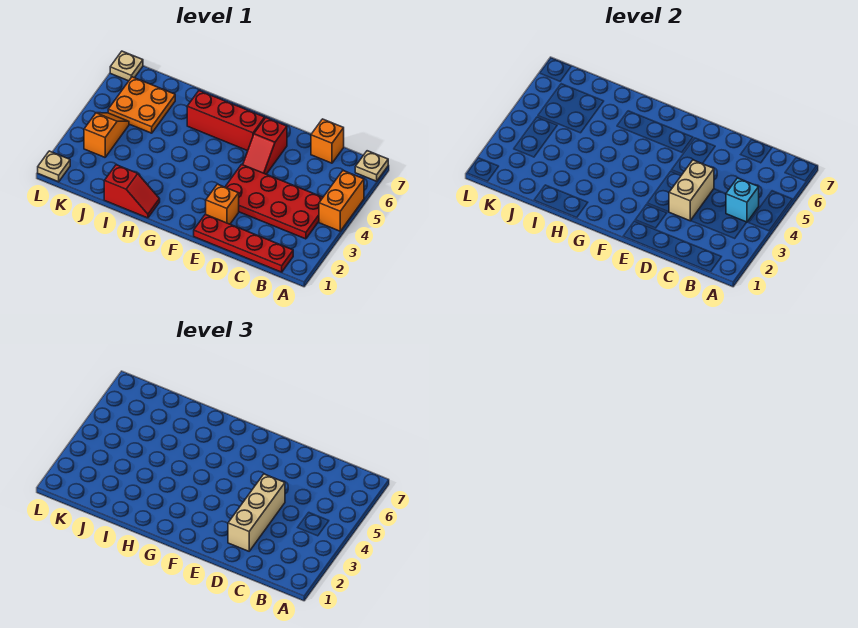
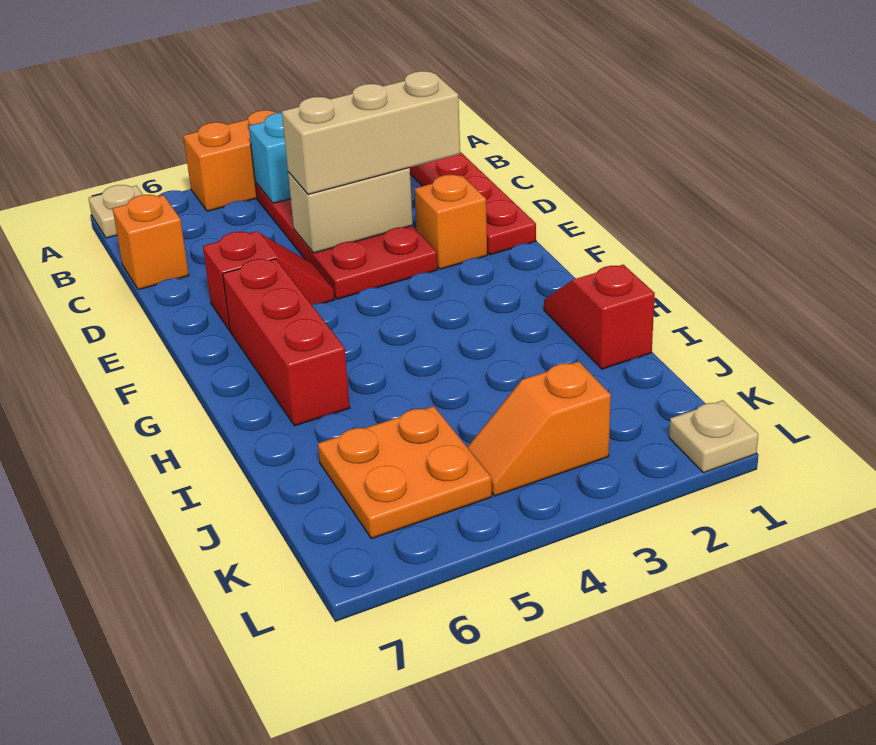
tan plate L7 level 1 -> none

